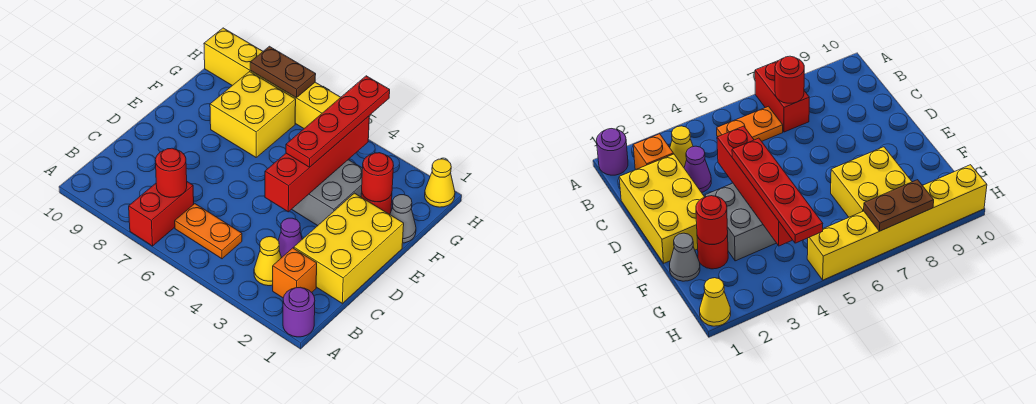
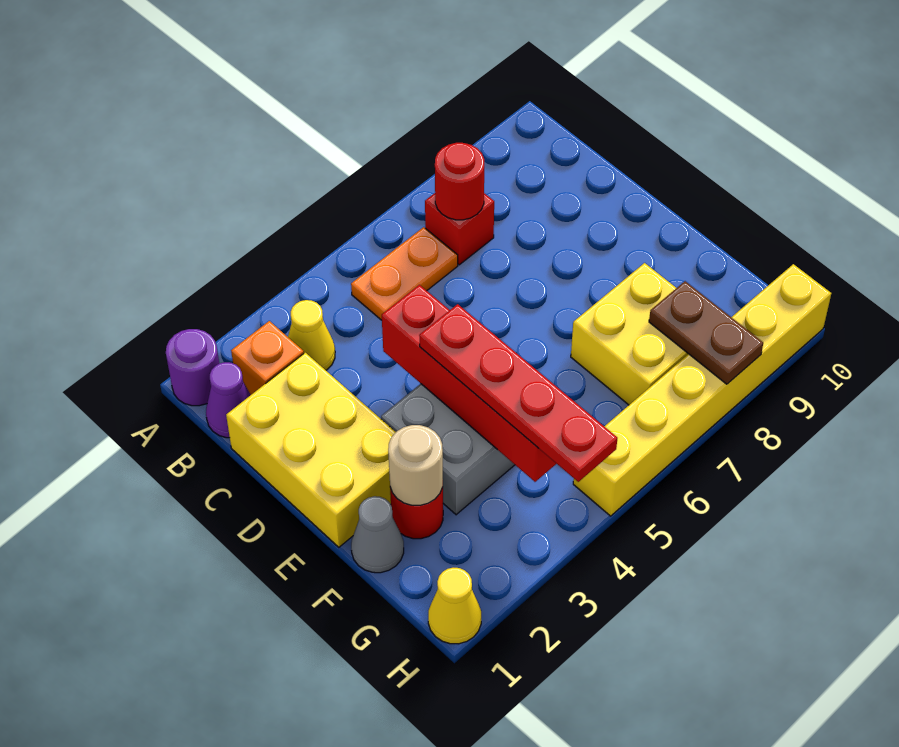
red brick A7:B7 level 1 -> red brick B7 level 1
purple cone C3 level 1 -> purple cone B1 level 1
red round brick F2 level 2 -> tan round brick F2 level 2
brown plate H7:H8 level 2 -> brown plate G8:H8 level 2

